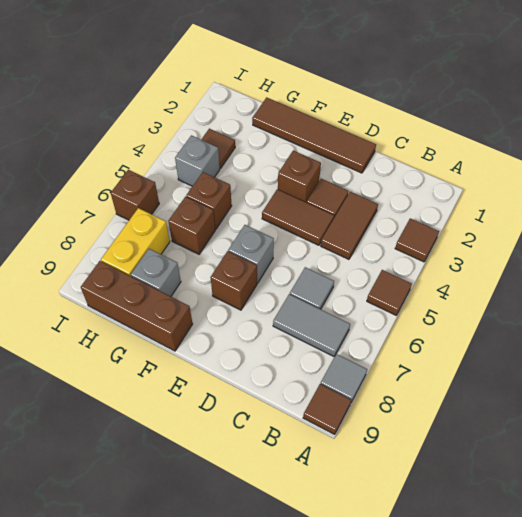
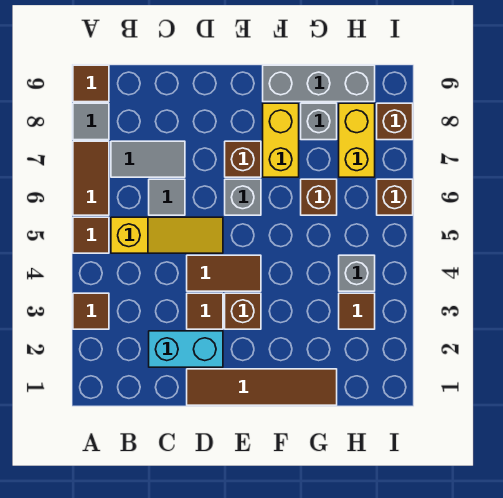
none -> yellow slope B5:D5 level 1 top B
none -> cyan brick C2:D2 level 1
brown tile C3:C4 level 1 -> brown tile A6:A7 level 1
none -> yellow brick F7:F8 level 1
brown brick F9:H9 level 1 -> grey brick F9:H9 level 1
brown brick G5 level 1 -> brown brick I8 level 1

